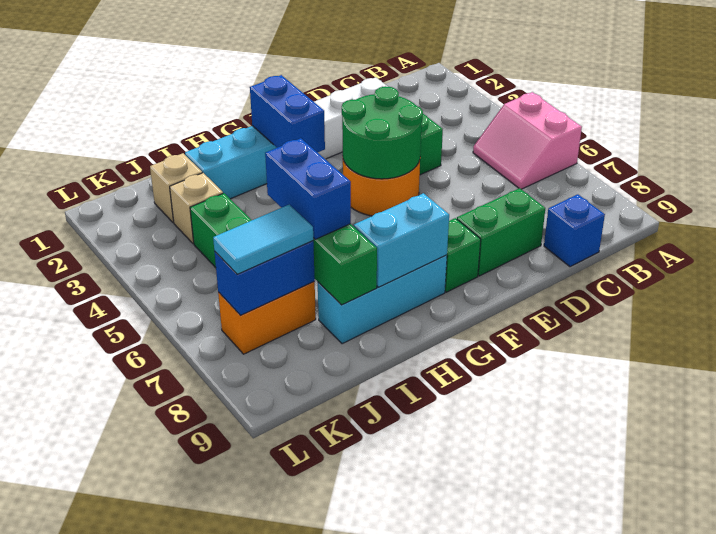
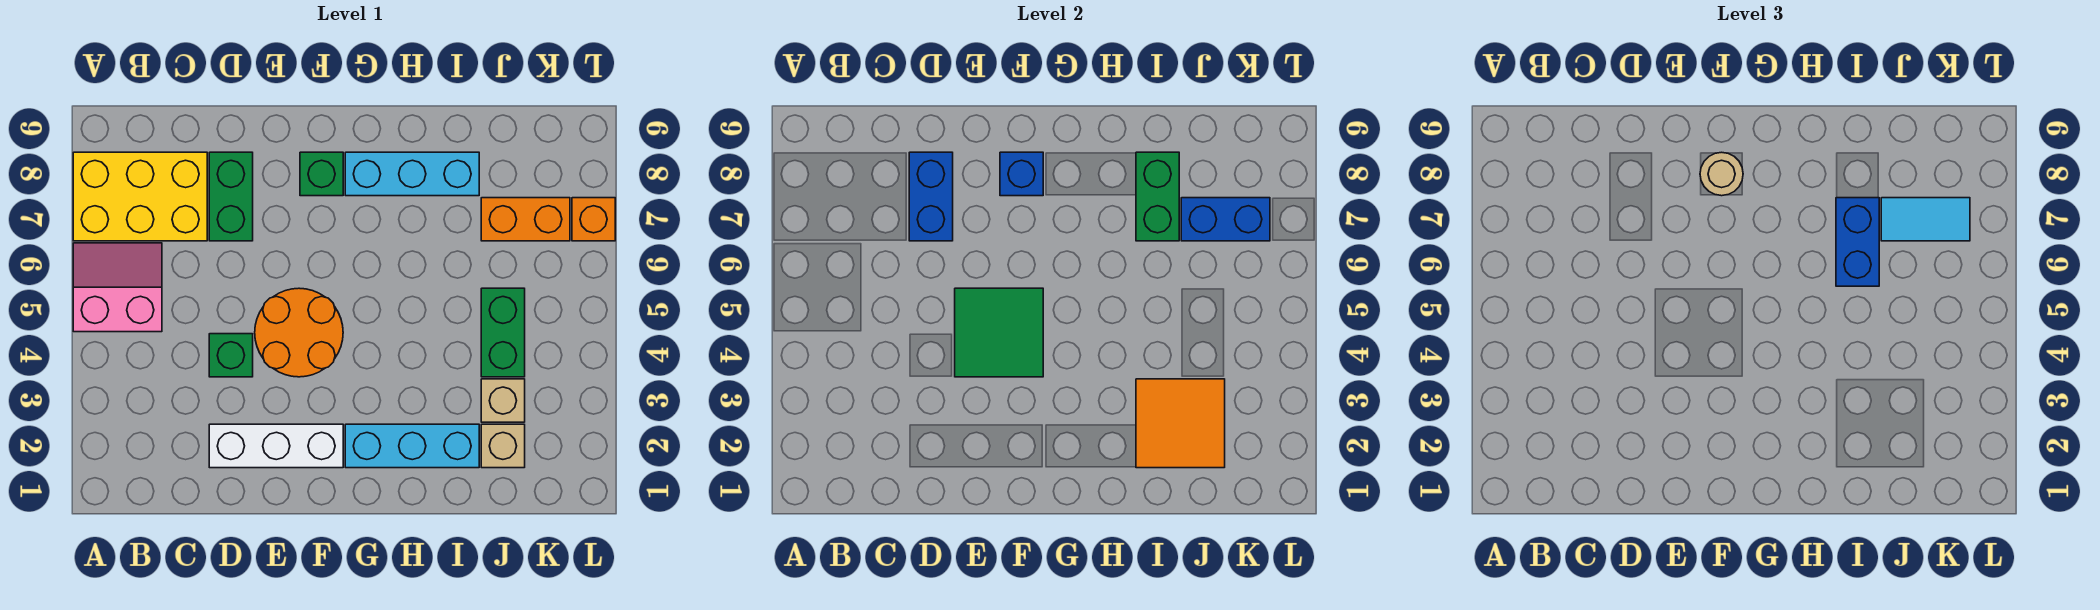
pink slope A5:B6 level 1 top A -> pink slope A5:B6 level 1 top 5
none -> yellow brick A7:C8 level 1
blue brick C9 level 1 -> blue brick F8 level 2
green brick D8:E8 level 1 -> green brick D7:D8 level 1
green round brick E4:F5 level 2 -> green tile E4:F5 level 2
none -> tan round brick F8 level 3
blue brick G2:G3 level 2 -> blue brick D7:D8 level 2
cyan brick G8:H8 level 2 -> none
none -> orange tile I2:J3 level 2
none -> orange brick L7 level 1

